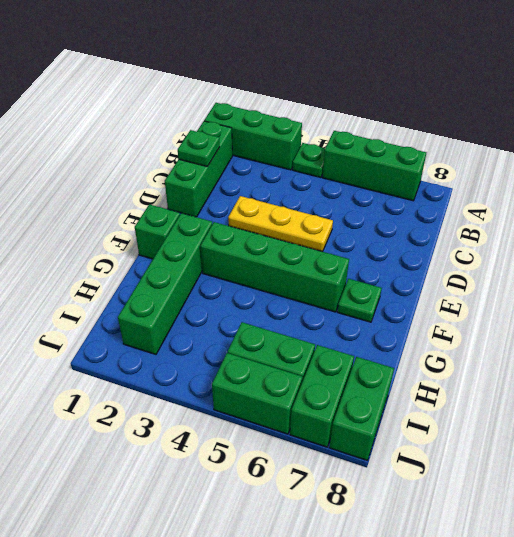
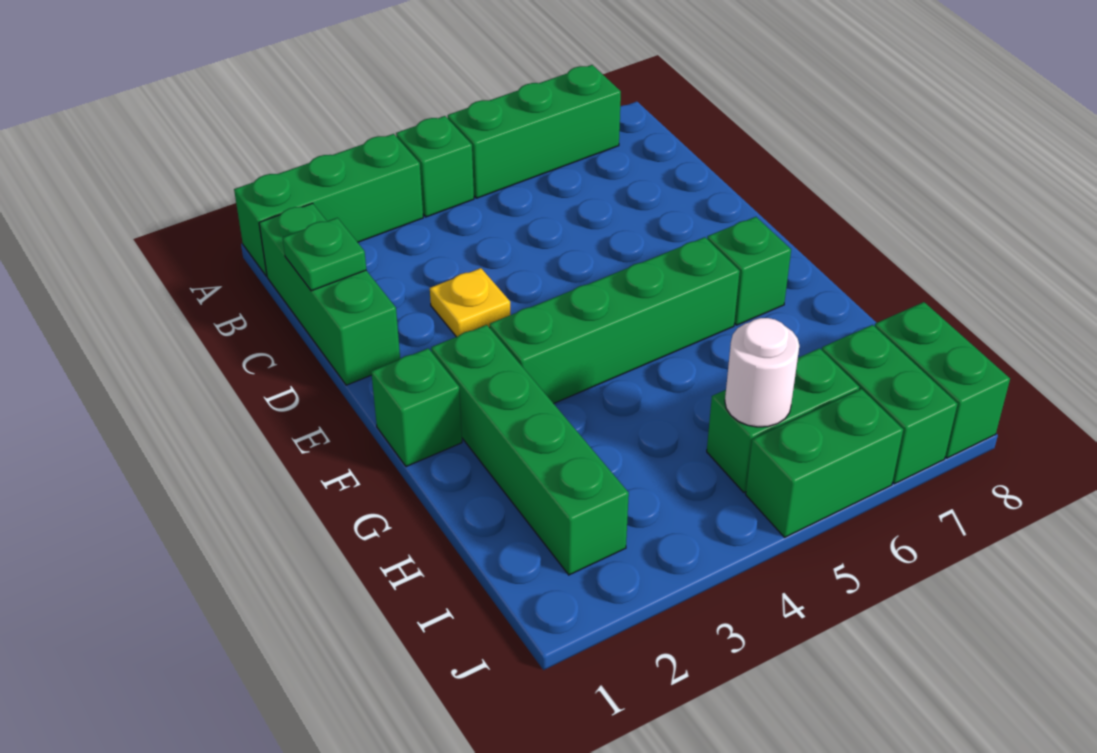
green plate A4 level 1 -> green brick A4 level 1
yellow plate D3:D5 level 1 -> yellow plate D3 level 1
green plate F7 level 1 -> green brick F7 level 1
none -> white round brick I5 level 2

